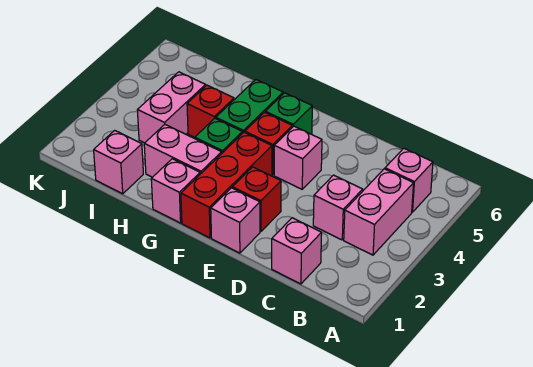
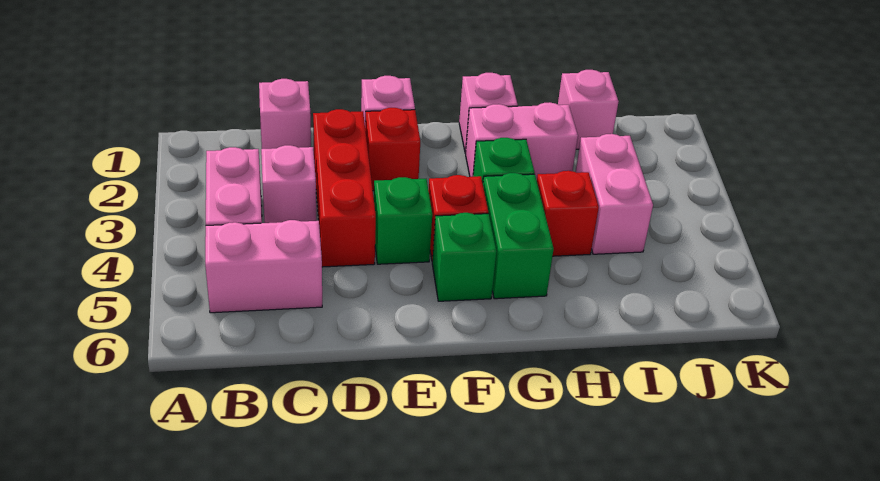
pink brick B5 level 1 -> pink brick B5:C5 level 1
pink brick E4 level 1 -> green brick E4 level 1
red brick F1:F3 level 1 -> red brick D2:D4 level 1

